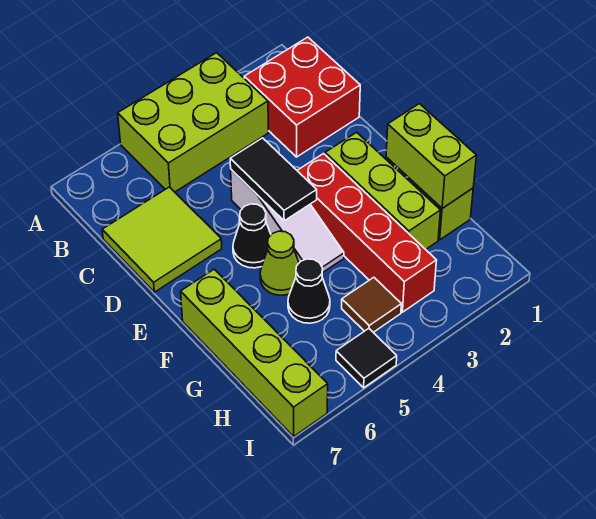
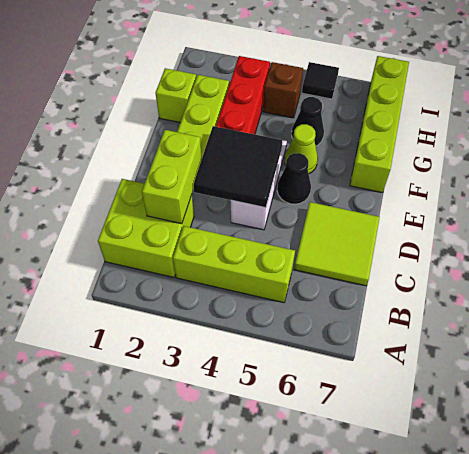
lime brick A3:B5 level 1 -> lime brick B3:B5 level 1
red brick B1:C2 level 1 -> lime brick B1:C2 level 1
black tile D4:E4 level 2 -> black tile D3:E4 level 2
lime brick F1:G1 level 2 -> lime brick C2:D2 level 2
brown tile H4 level 1 -> brown brick H4 level 1

